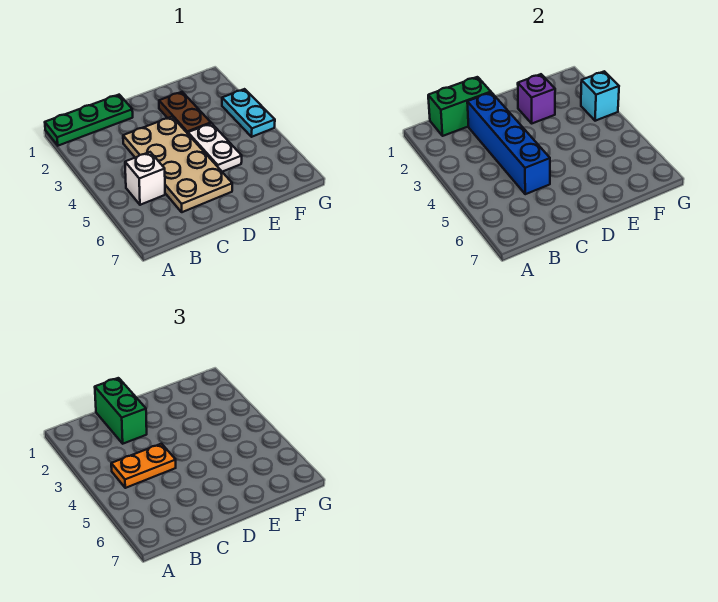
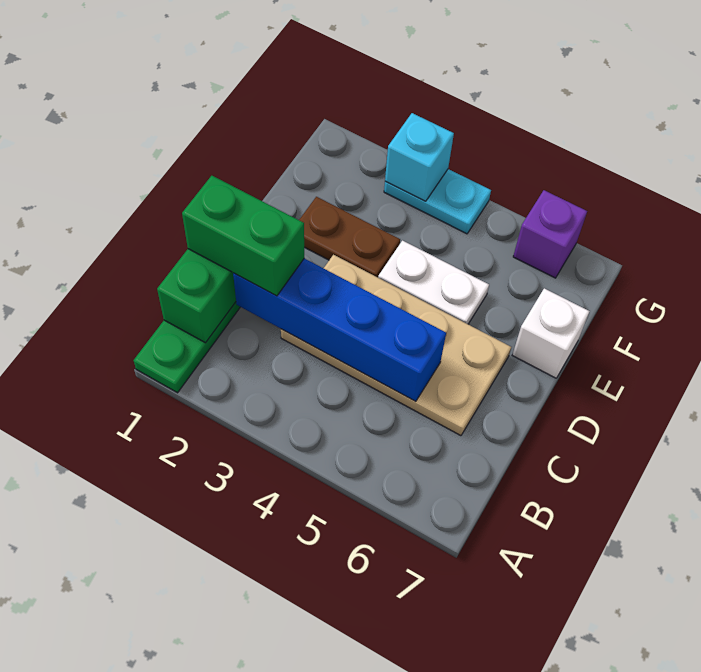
orange plate B4:C4 level 3 -> none
white brick B5 level 1 -> white brick E7 level 1
purple brick E2 level 2 -> purple brick G6 level 1

